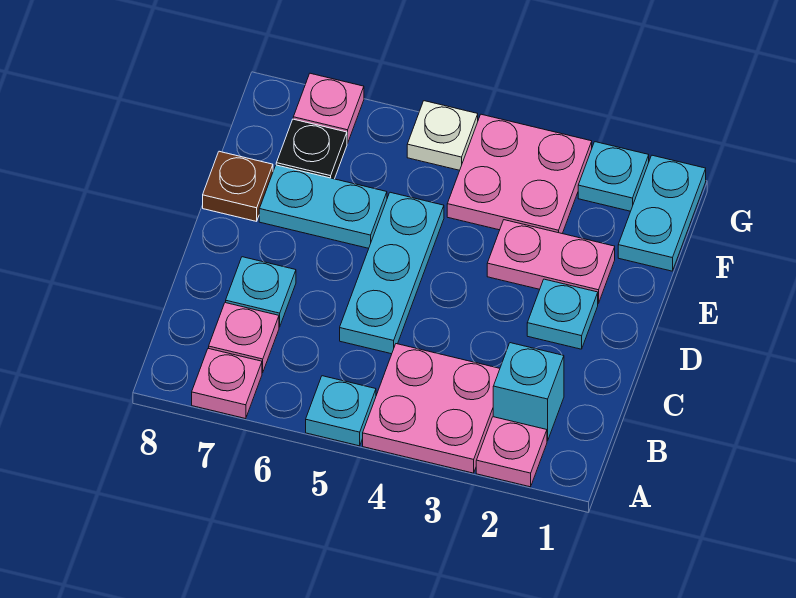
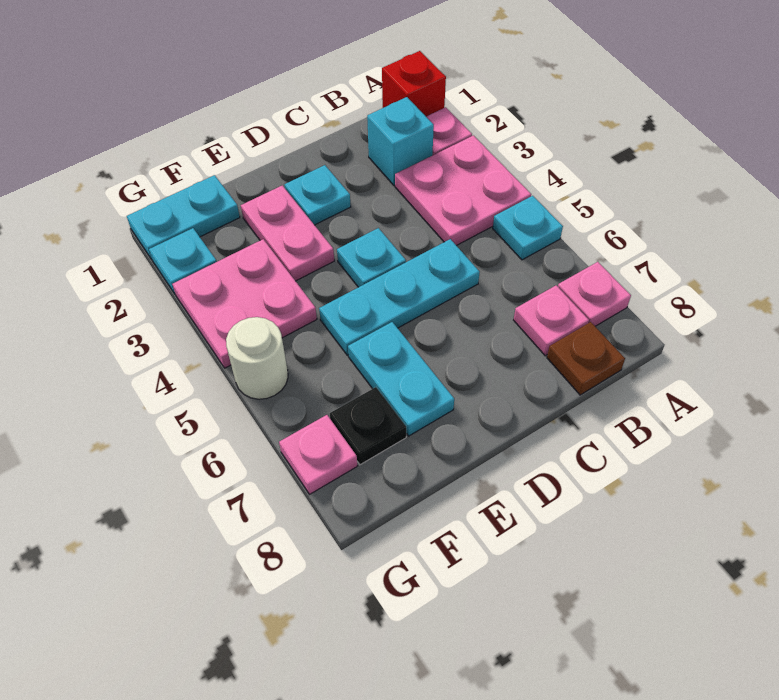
none -> red brick A1 level 1
cyan plate C7 level 1 -> cyan plate D4 level 1
brown plate E8 level 1 -> brown plate B8 level 1
white plate G5 level 1 -> white round brick G5 level 1

